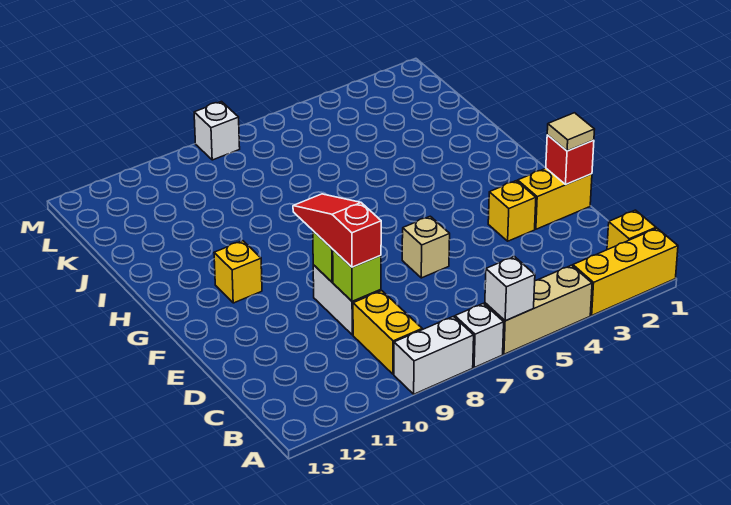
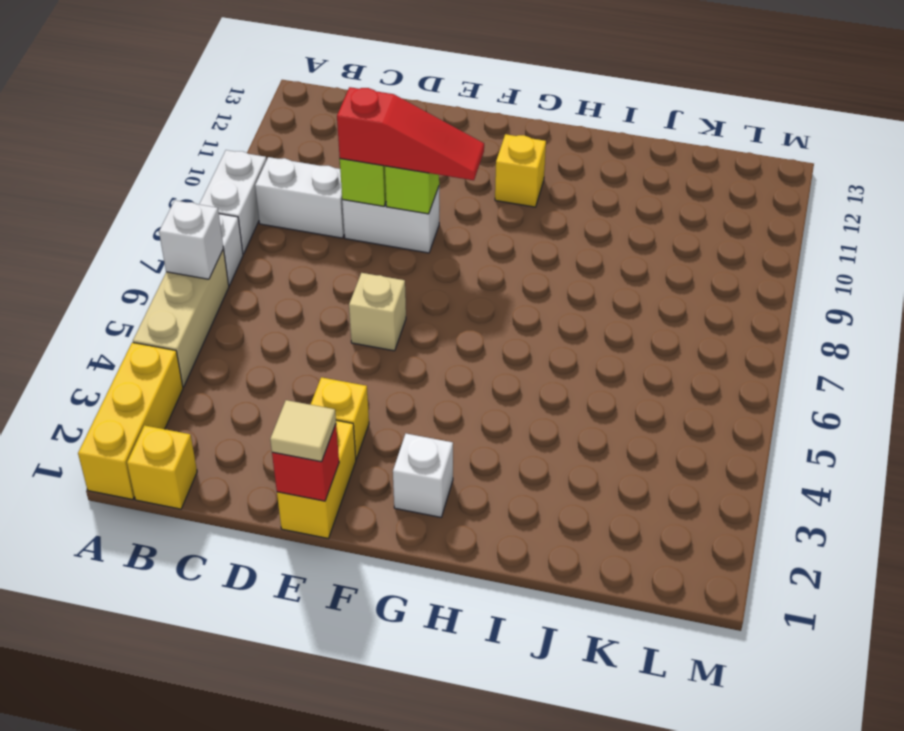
yellow brick B9:C9 level 1 -> white brick B9:C9 level 1
white brick M8 level 1 -> white brick G2 level 1

